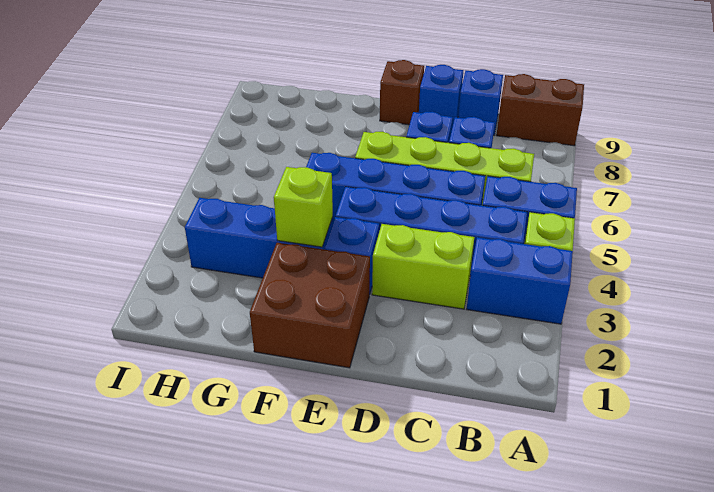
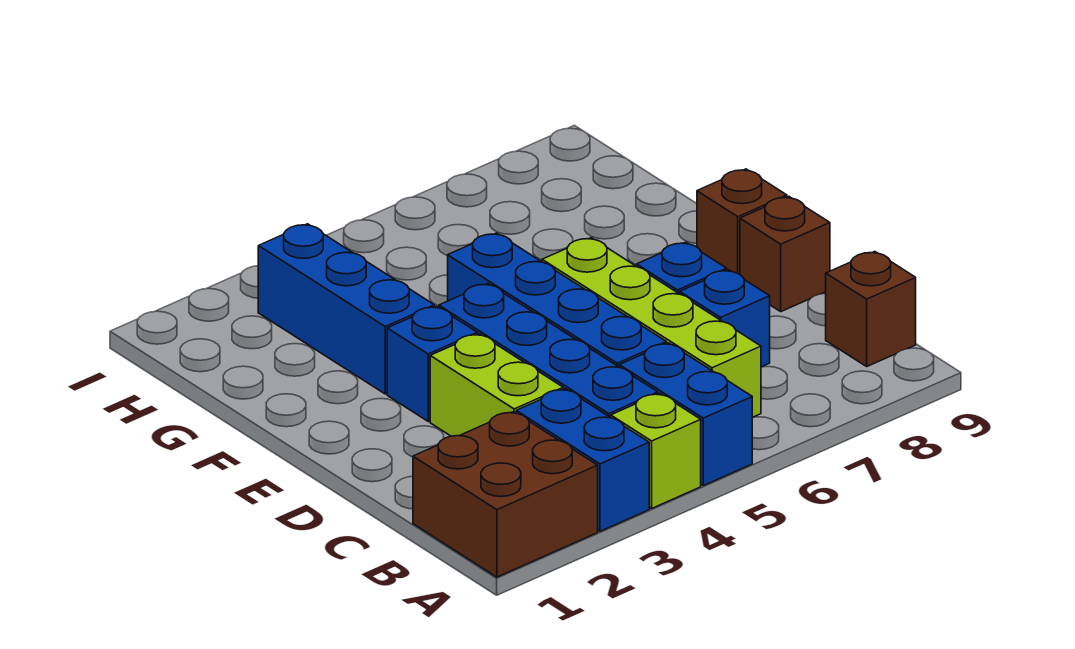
brown brick A9:B9 level 1 -> brown brick B9 level 1
blue brick C9 level 1 -> none
blue brick D9 level 1 -> brown brick D9 level 1
brown brick E1:F2 level 1 -> brown brick A1:B2 level 1
lime brick F3 level 2 -> none

